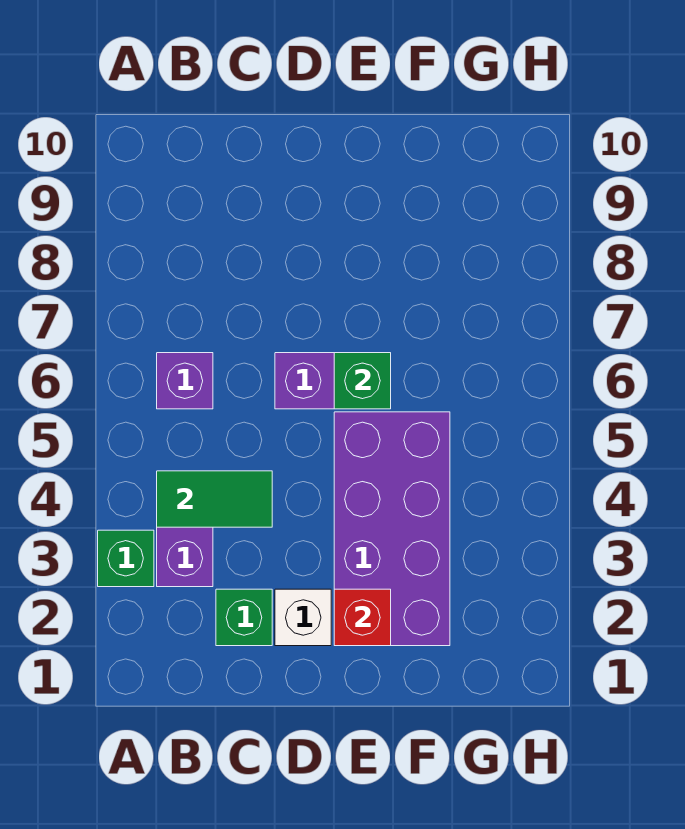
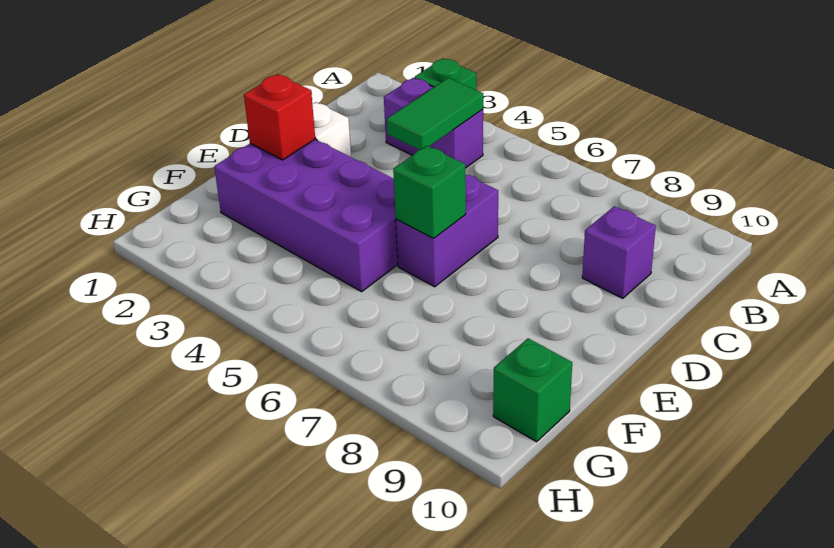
purple brick B6 level 1 -> purple brick C9 level 1
green brick C2 level 1 -> green brick G10 level 1

